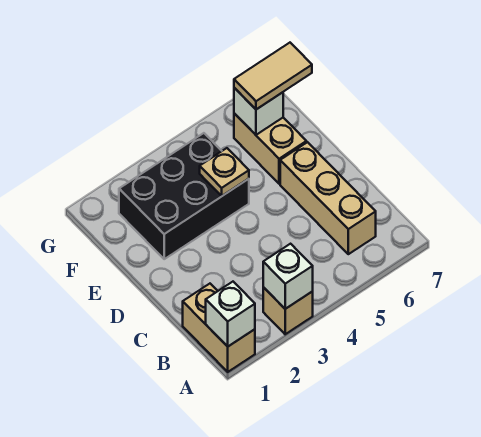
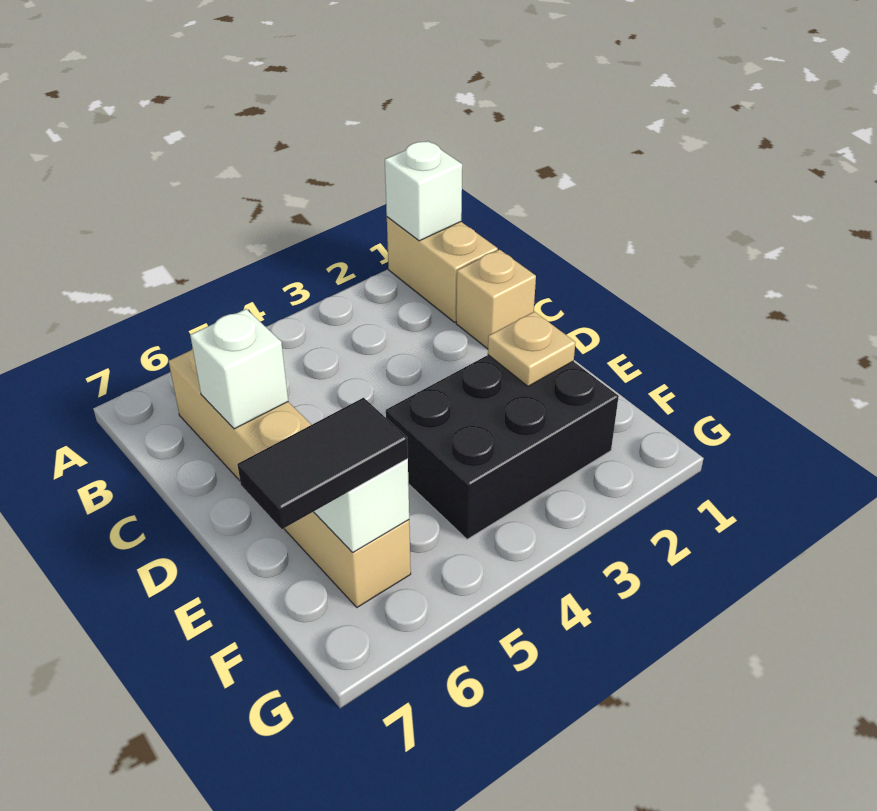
tan brick A3 level 1 -> tan brick C1 level 1
white brick A3 level 2 -> white brick C6 level 2
tan plate E4 level 2 -> tan plate E2 level 2
tan tile F6:F7 level 3 -> black tile F6:F7 level 3

